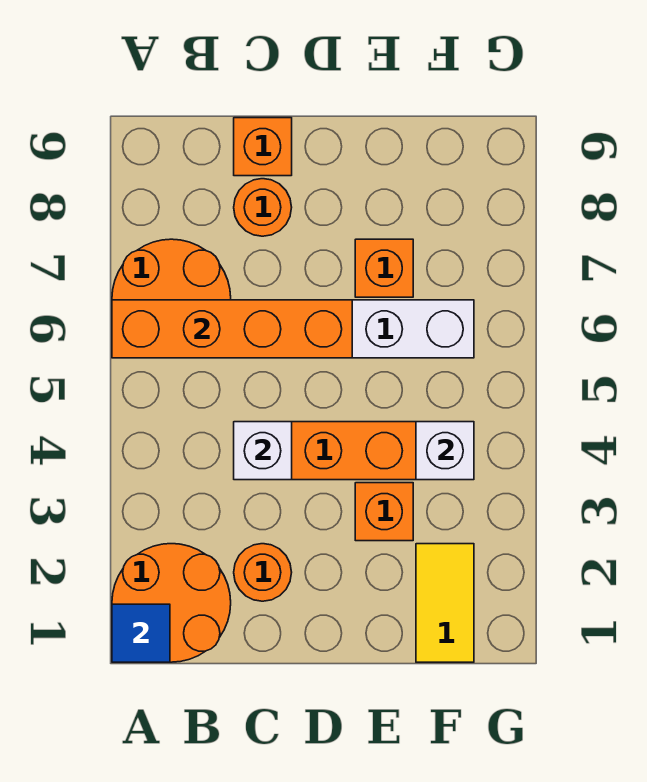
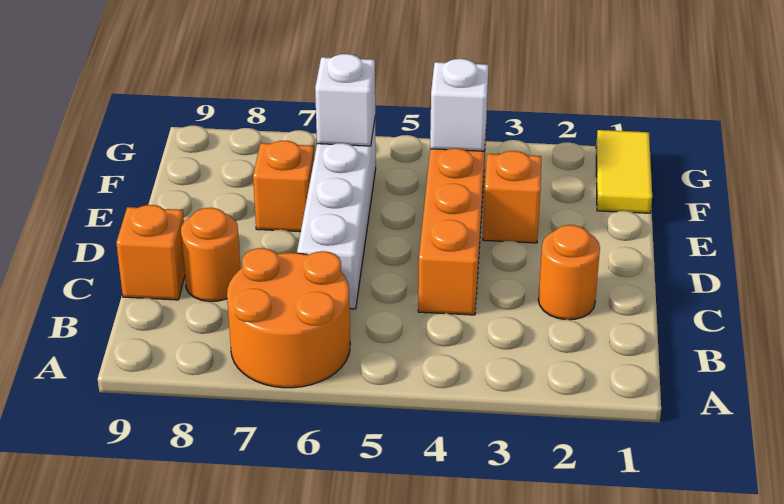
orange round brick A1:B2 level 1 -> none
blue tile A1 level 2 -> none
orange brick A6:D6 level 2 -> none
white brick C4 level 2 -> white brick F6 level 2
yellow tile F1:F2 level 1 -> yellow tile F1:G1 level 1

